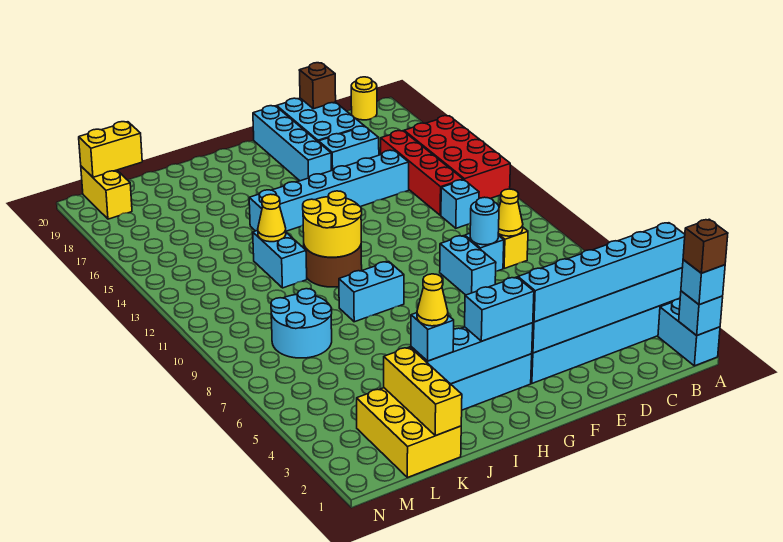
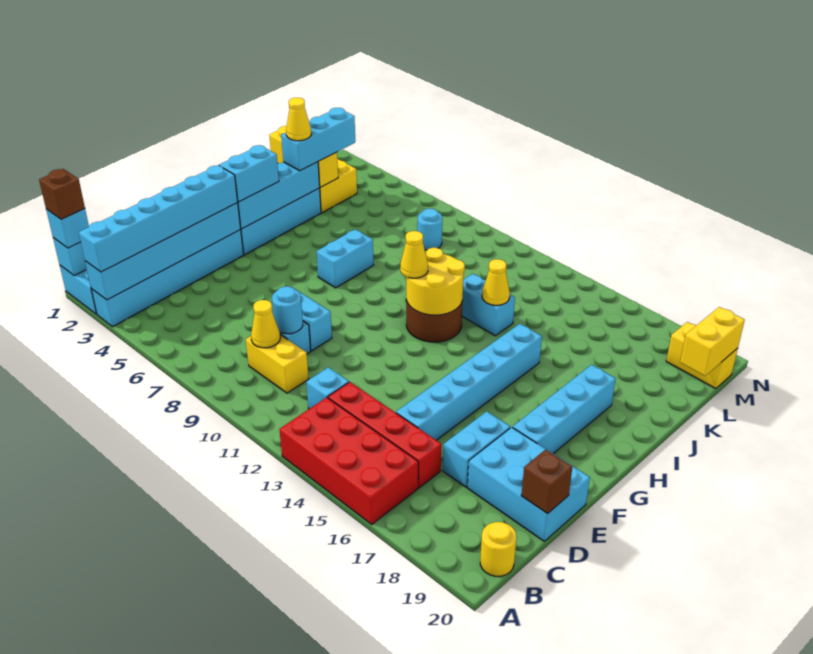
cyan brick F17:F20 level 1 -> cyan brick F18:I18 level 1
cyan brick H9:I9 level 1 -> cyan brick H7:I7 level 1
none -> yellow cone H11 level 3
cyan brick J3 level 3 -> cyan brick J3:L3 level 3
cyan round brick K8:L9 level 1 -> cyan round brick L8 level 1

